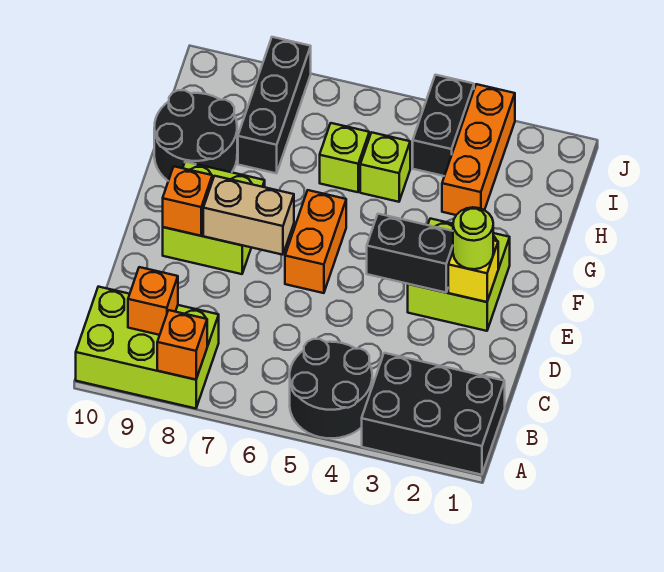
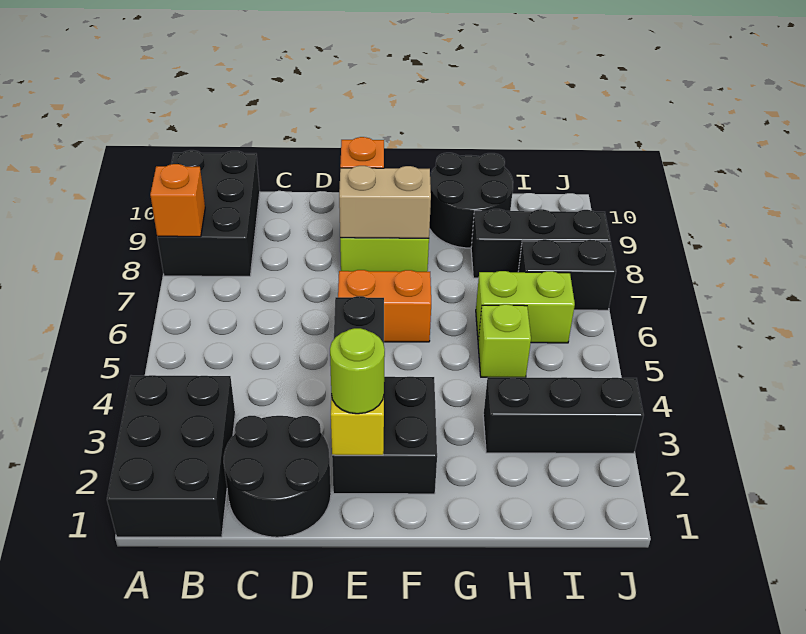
black round brick A4:B5 level 1 -> black round brick C1:D2 level 1
lime brick A8:B10 level 1 -> black brick A8:B10 level 1
orange brick B9 level 2 -> none
lime brick E2:F3 level 1 -> black brick E2:F3 level 1
tan brick E7:E8 level 2 -> tan brick E8:F8 level 2
orange brick H3:J3 level 1 -> black brick H3:J3 level 1
lime brick H6 level 1 -> lime brick H6:I6 level 1
black brick I4:J4 level 1 -> black brick I7:J7 level 1

